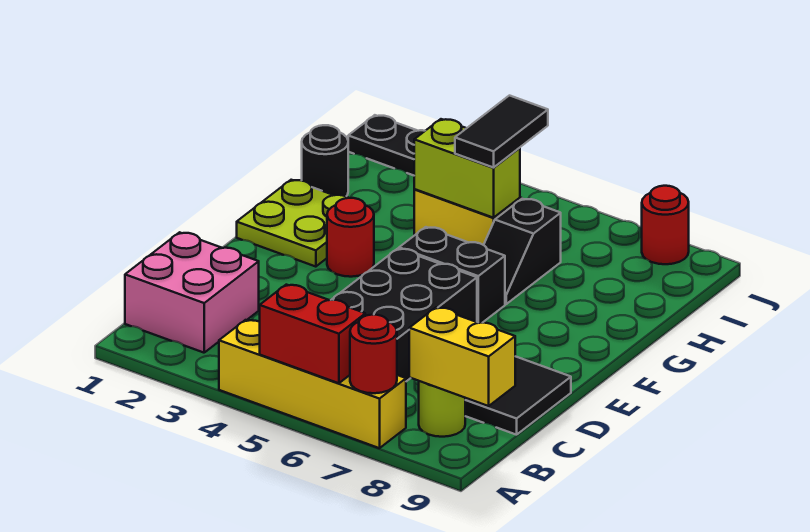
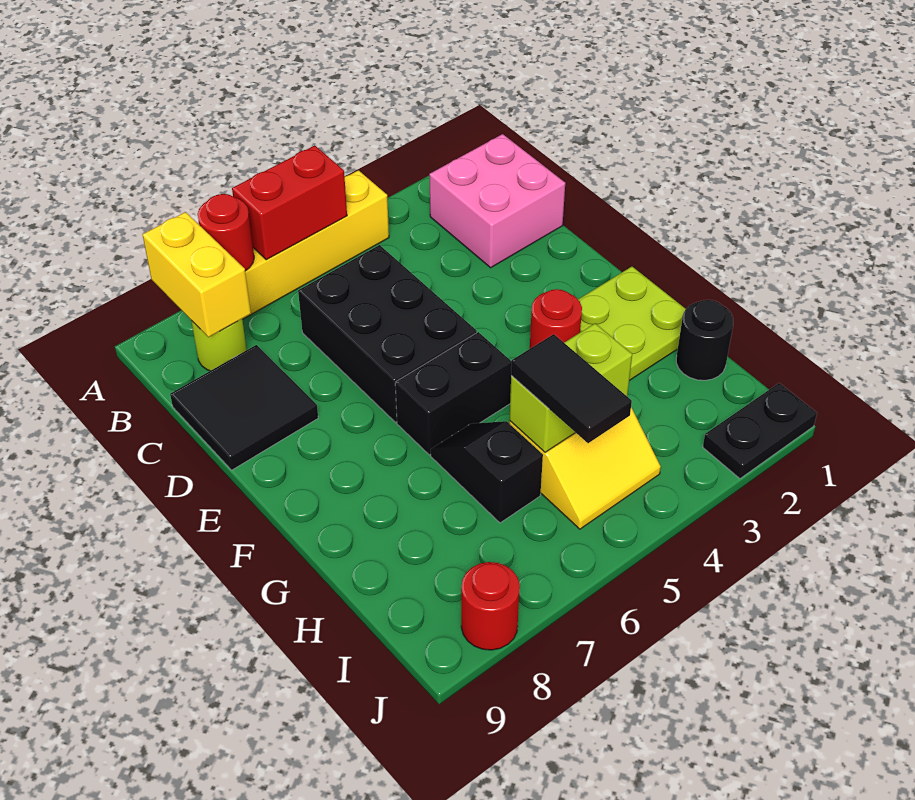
yellow brick B8:B9 level 2 -> yellow brick A8:B8 level 2

